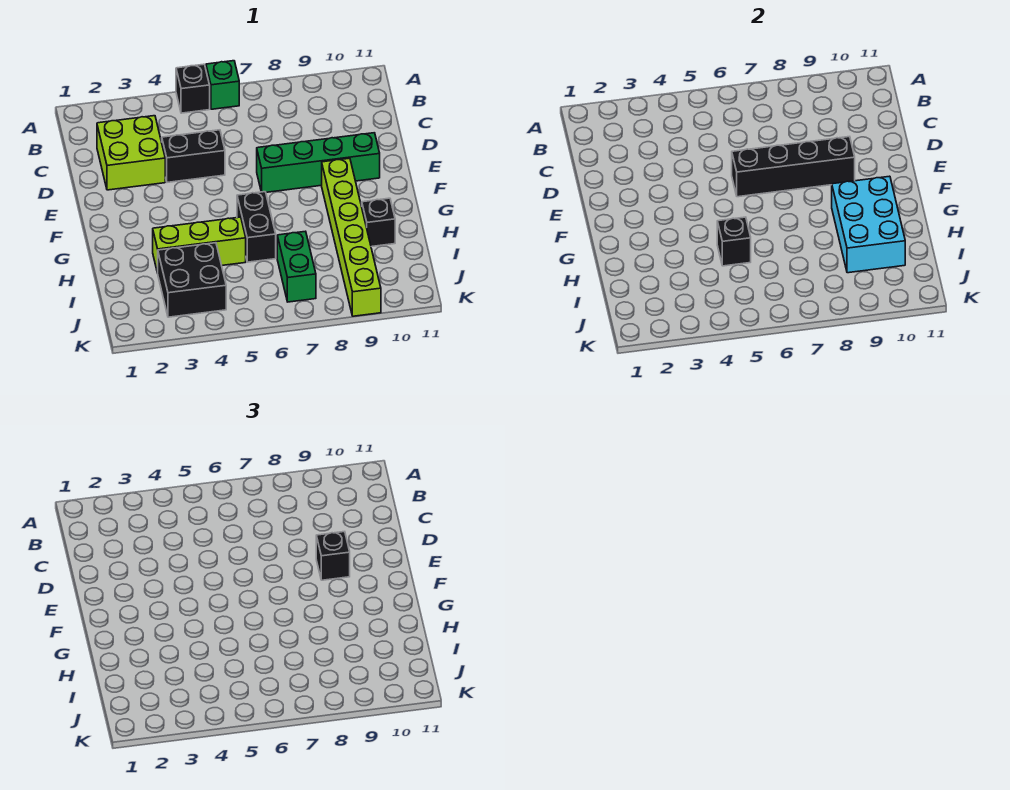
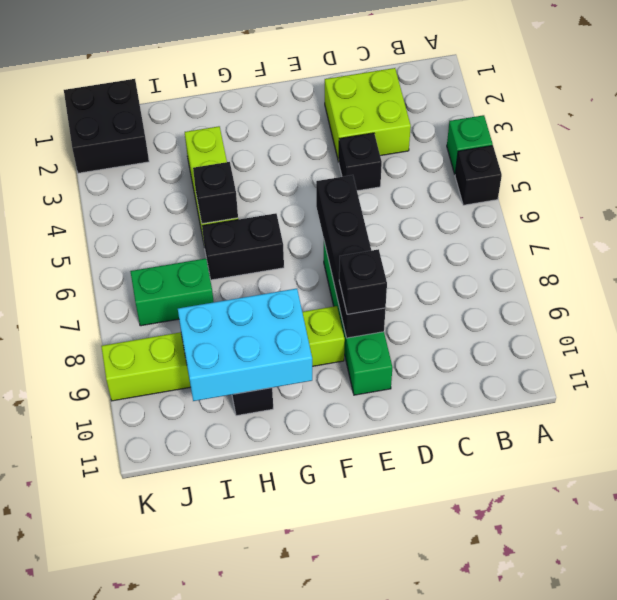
green brick A6 level 1 -> green brick A4 level 1
black brick D4:D5 level 1 -> black brick D4 level 1
black brick I3:J4 level 1 -> black brick J1:K2 level 1

